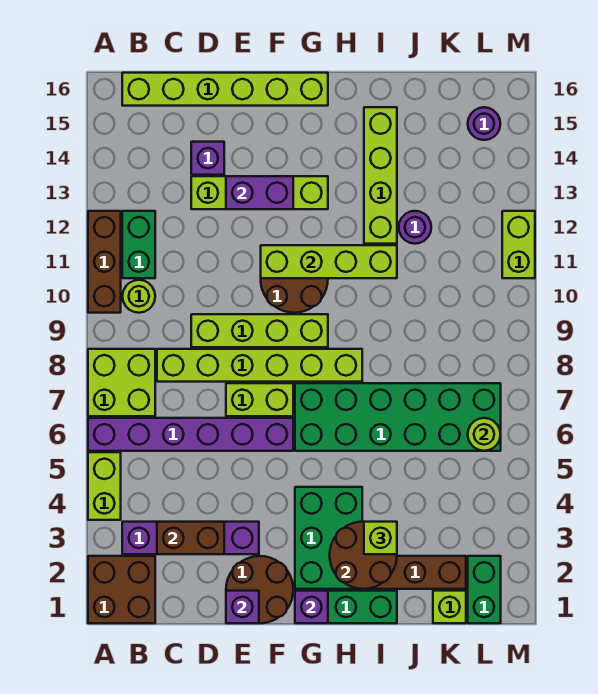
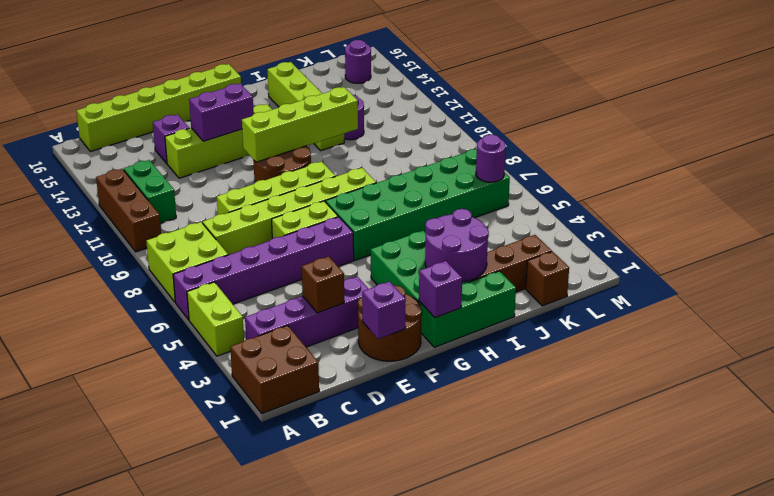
lime round brick B10 level 1 -> none
brown brick C3:D3 level 2 -> brown brick D3 level 2
brown round brick H2:I3 level 2 -> purple round brick H2:I3 level 2
lime brick I3 level 3 -> none
lime brick K1 level 1 -> brown brick K1 level 1
green brick L1:L2 level 1 -> none
lime round brick L6 level 2 -> purple round brick L6 level 2
lime brick M11:M12 level 1 -> none

